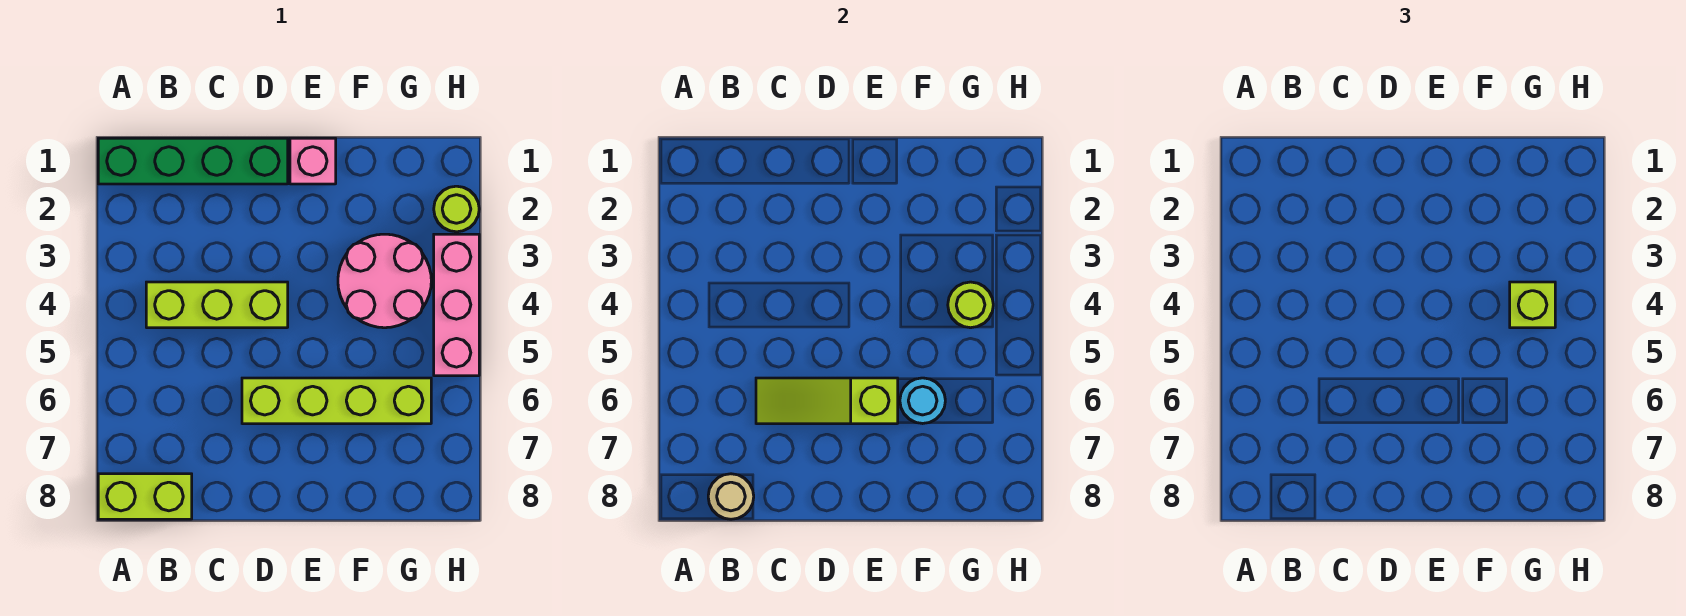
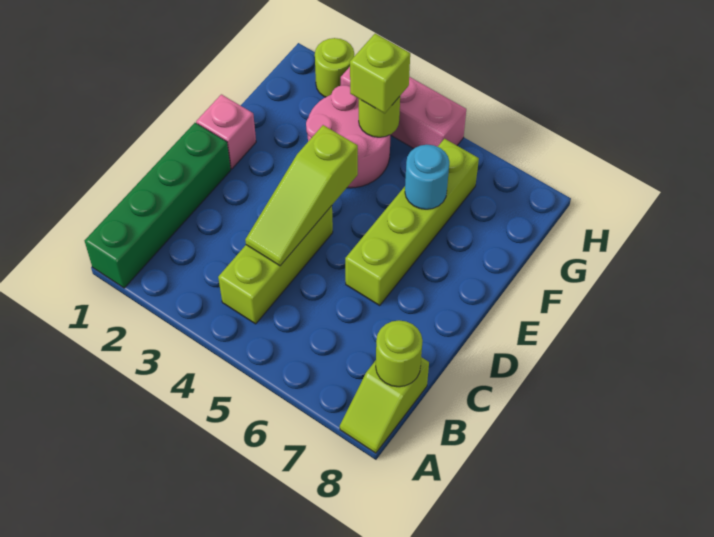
lime brick A8:B8 level 1 -> lime slope A8:B8 level 1 top B
tan round brick B8 level 2 -> lime round brick B8 level 2
lime slope C6:E6 level 2 top E -> lime slope C4:E4 level 2 top E

